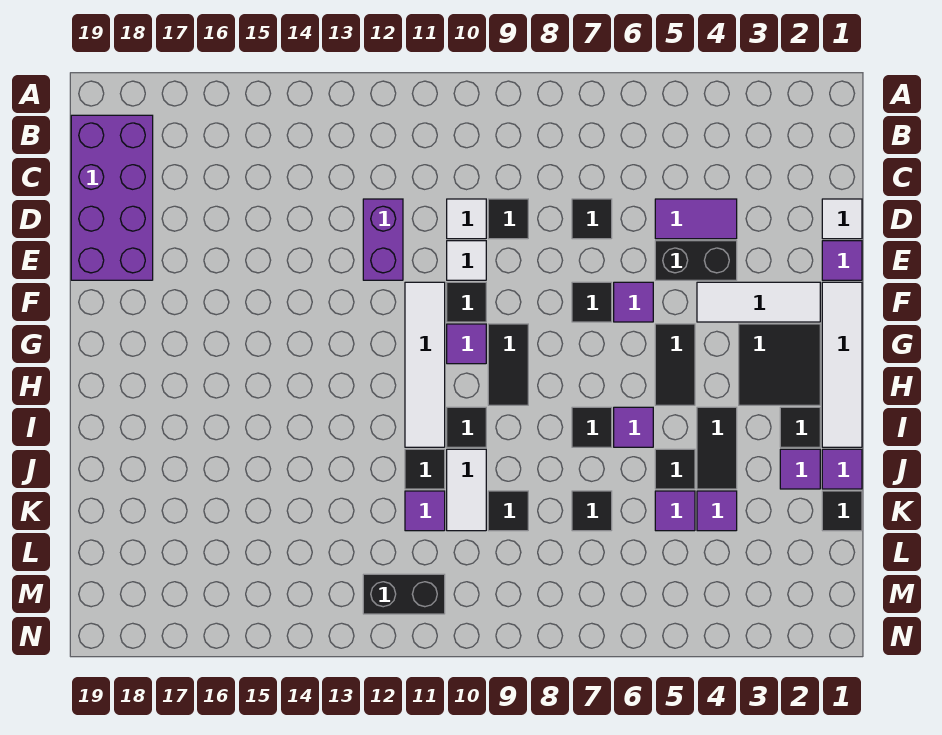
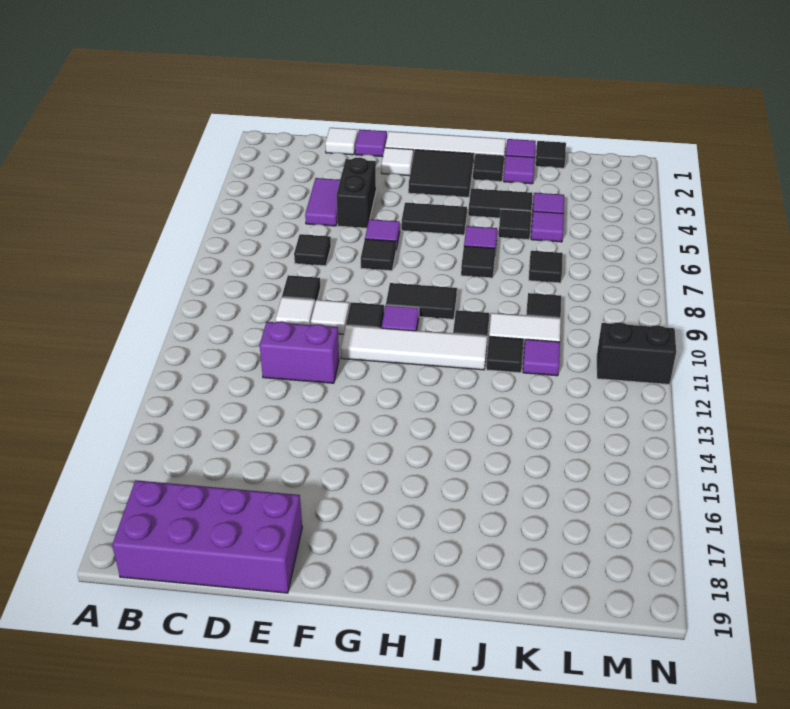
white tile F2:F4 level 1 -> white tile F2 level 1
black brick M11:M12 level 1 -> black brick M11:N11 level 1

